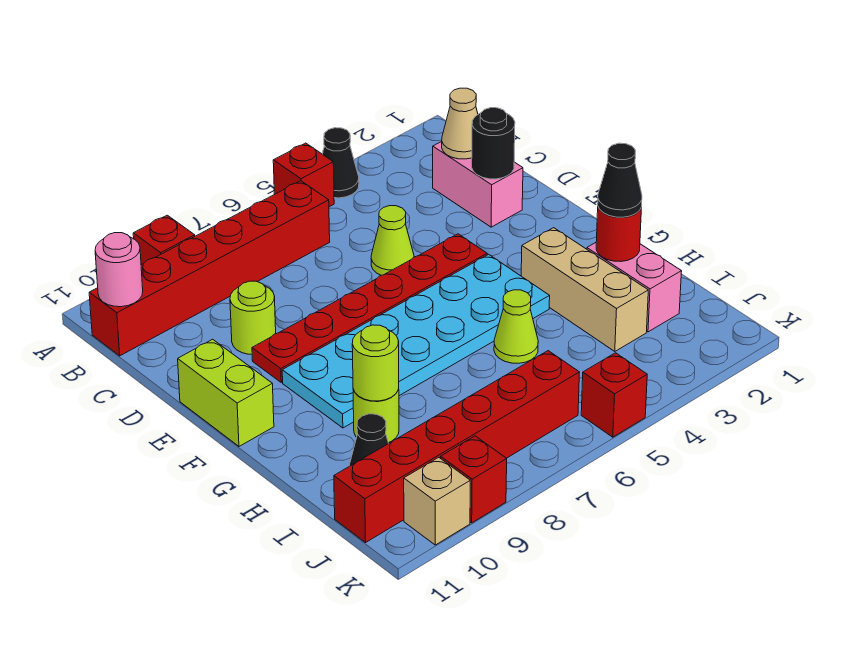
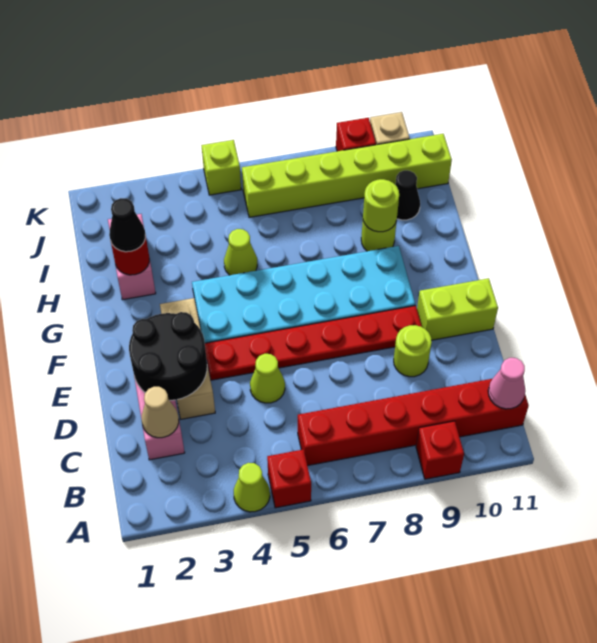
black cone A4 level 1 -> lime cone A4 level 1
pink round brick B11 level 2 -> pink cone B11 level 2
black round brick D2 level 2 -> black round brick D2:E3 level 2
lime brick E11:F11 level 1 -> lime brick E10:E11 level 1
tan brick G3:I3 level 1 -> tan brick D3:F3 level 1
red brick J6:J11 level 1 -> lime brick J6:J11 level 1
red brick K5 level 1 -> lime brick K5 level 1

